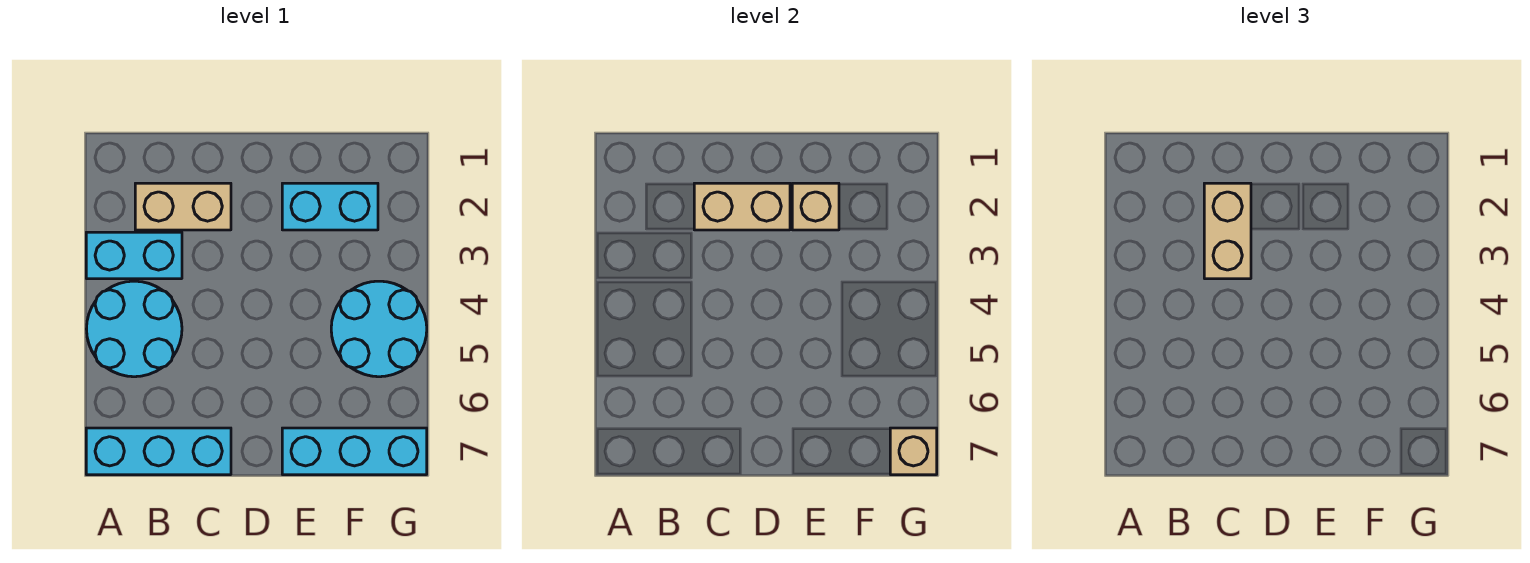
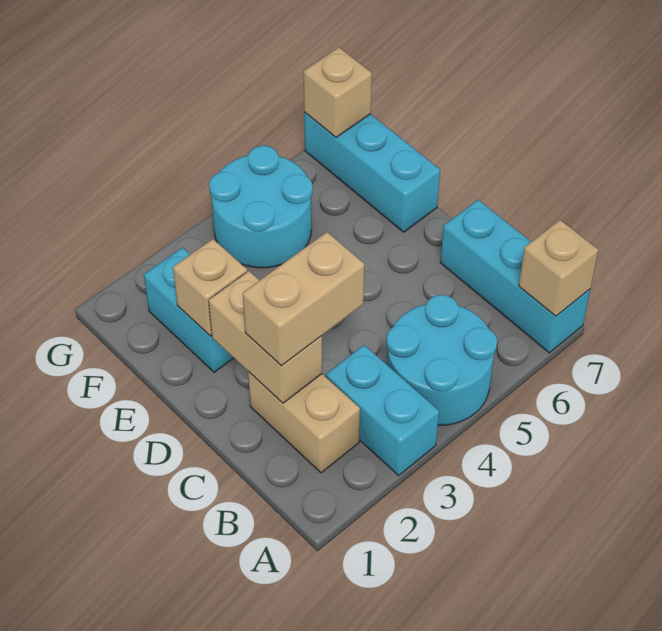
none -> tan brick A7 level 2

